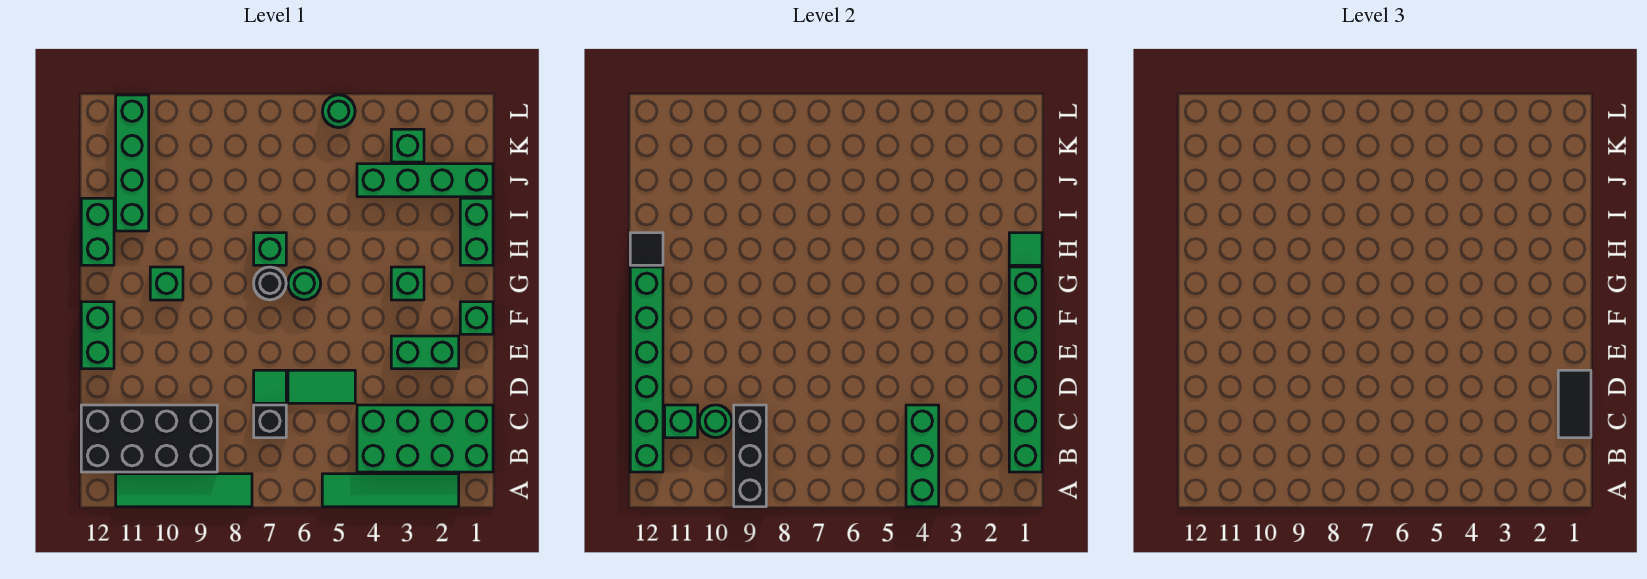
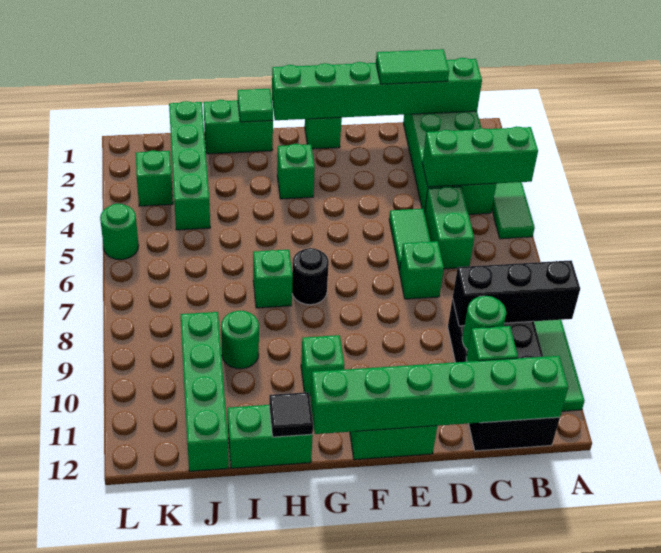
black tile C1:D1 level 3 -> green tile C1:D1 level 3
black brick C7 level 1 -> none
green tile D7 level 1 -> green brick D7 level 1
green brick E2:E3 level 1 -> green brick C5:C6 level 1
green round brick G6 level 1 -> green round brick I9 level 1
green brick I11:L11 level 1 -> green brick J9:J12 level 1

